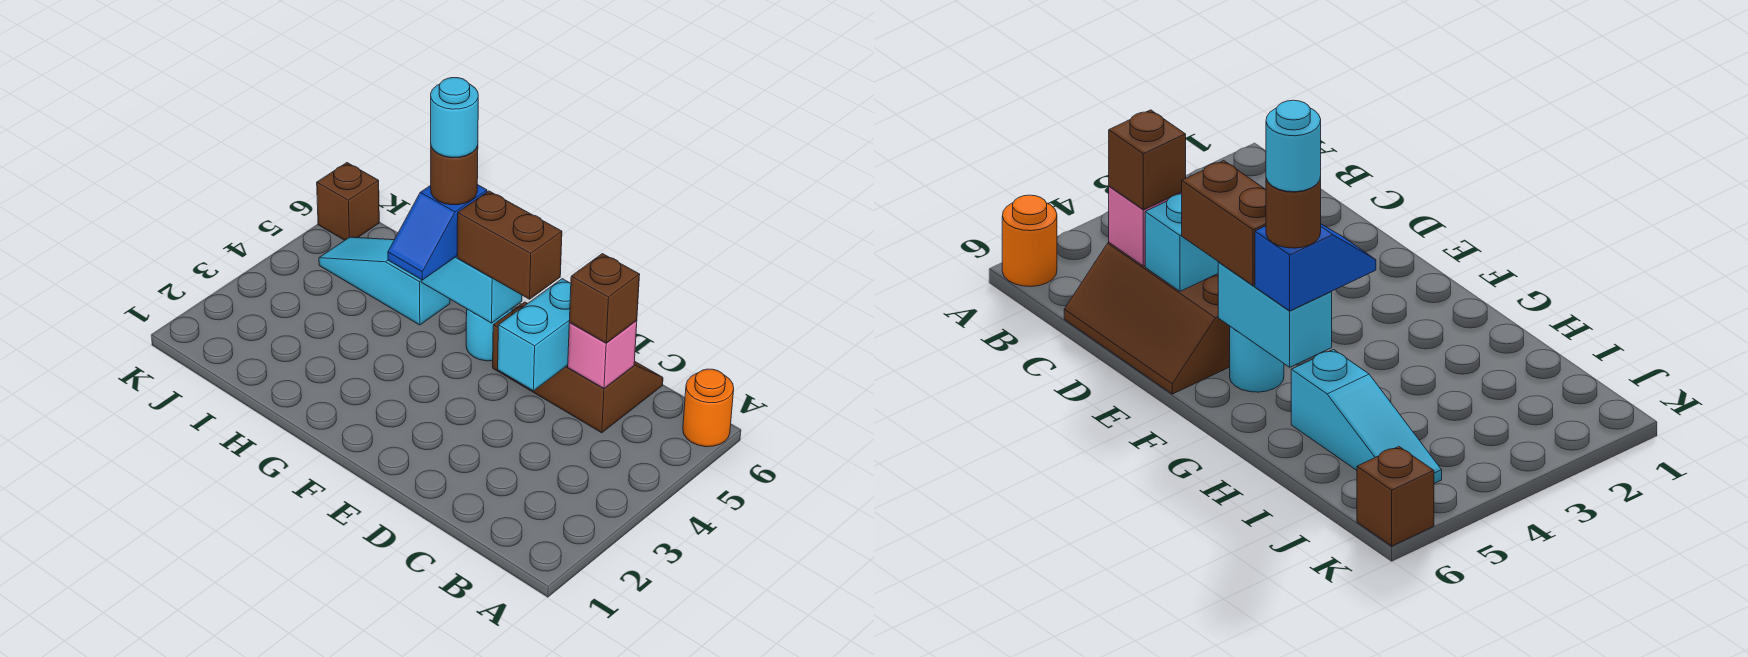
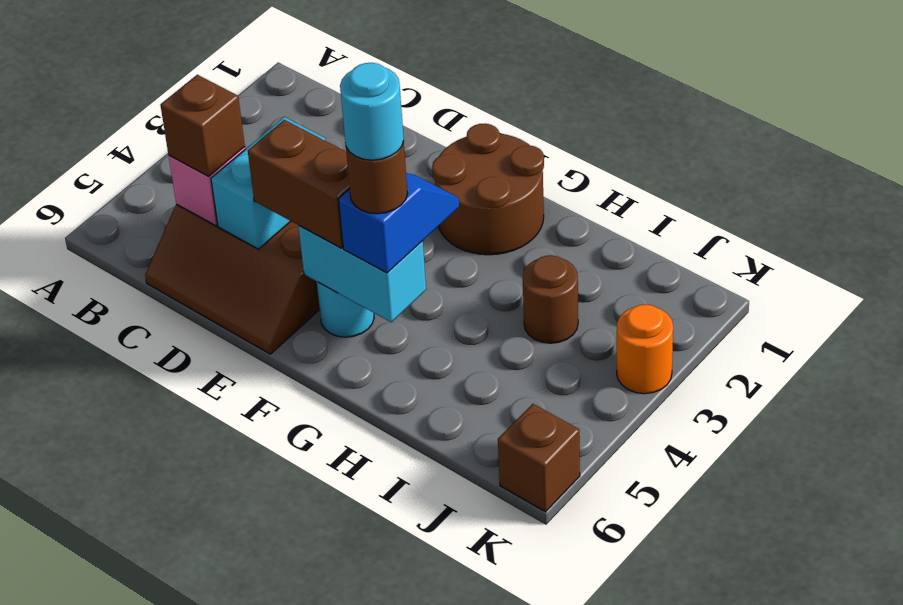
orange round brick A6 level 1 -> orange round brick K3 level 1
none -> brown round brick F1:G2 level 1
cyan slope H5:J5 level 1 top H -> none
none -> brown round brick I3 level 1

